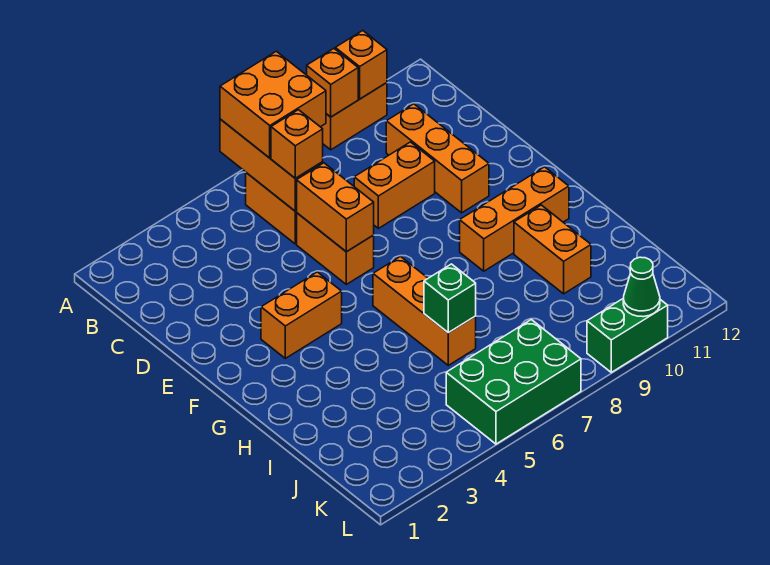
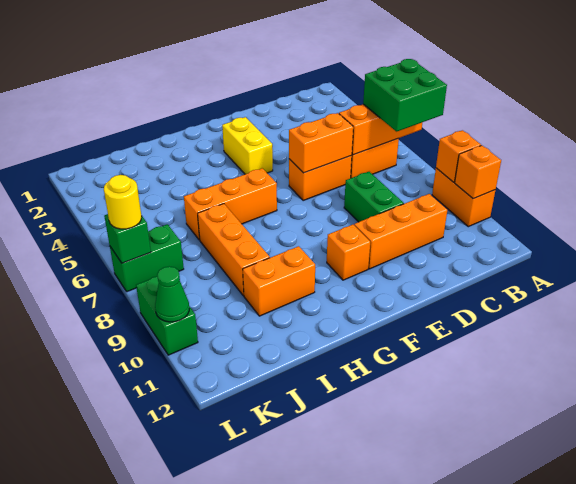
orange brick A6:B7 level 3 -> green brick A6:B7 level 3
orange brick C6 level 3 -> orange brick F10 level 1
orange brick D8:D9 level 1 -> green brick D8:D9 level 1
orange brick F3:F4 level 1 -> yellow brick F3:F4 level 1
orange brick G9:G11 level 1 -> orange brick I7:I9 level 1
green brick I6 level 2 -> green brick L7 level 2
green brick K5:L7 level 1 -> green brick K7:L7 level 1
none -> yellow round brick L7 level 3

